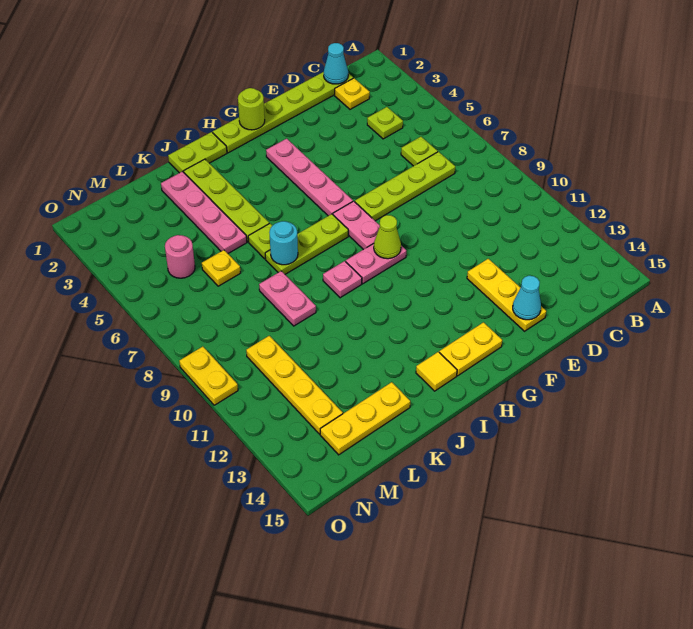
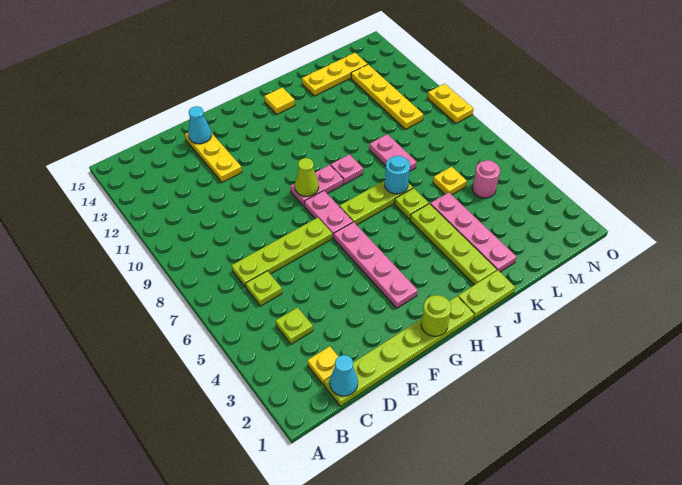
yellow plate G14:H14 level 1 -> none

